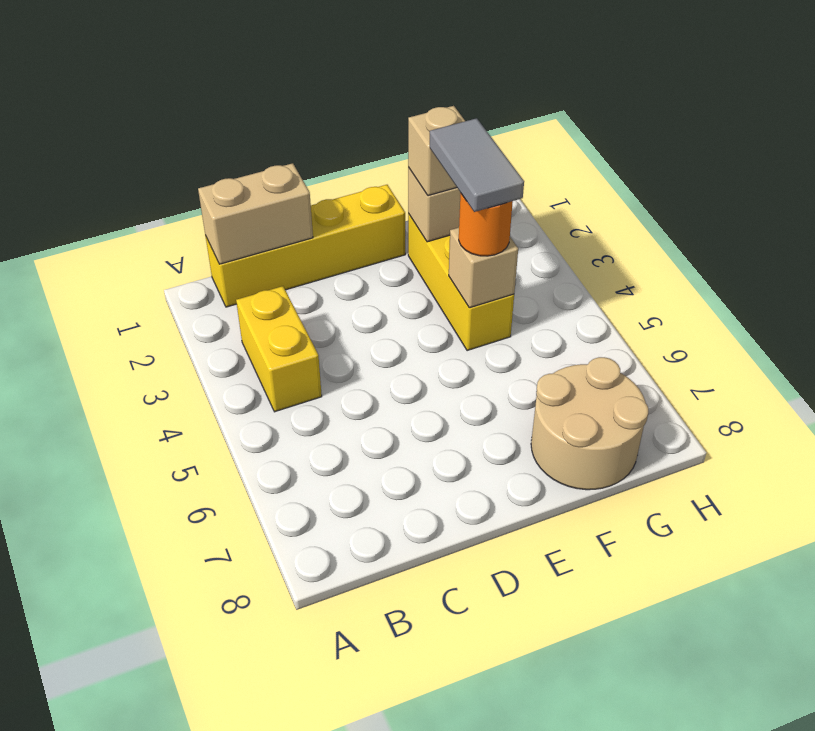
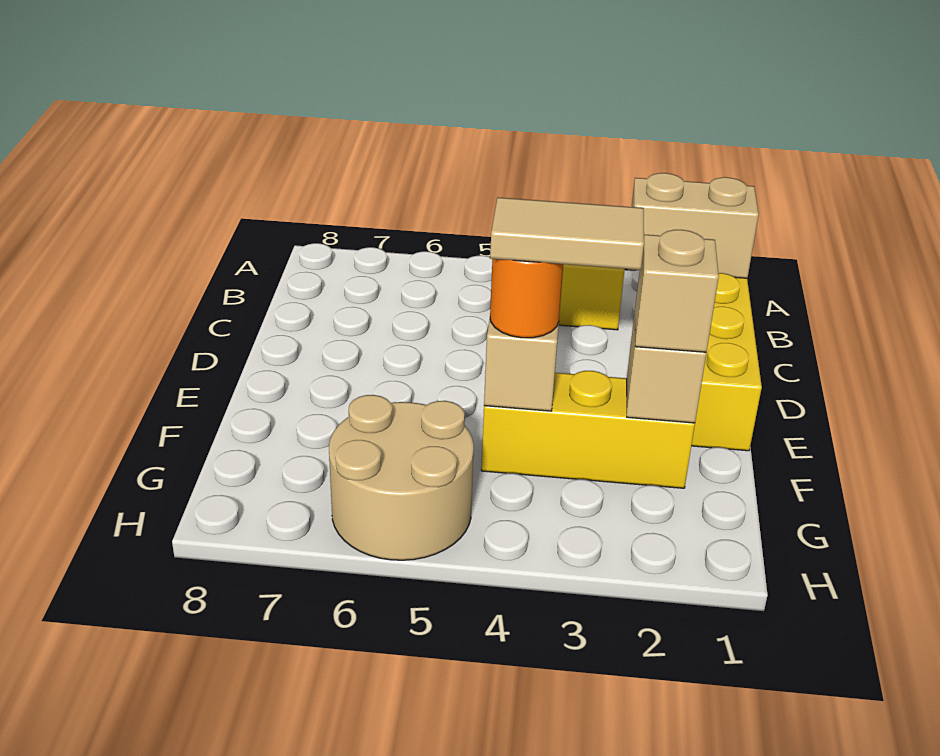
tan brick B1:C1 level 2 -> tan brick B1:B2 level 2
grey tile F3:F4 level 4 -> tan tile F3:F4 level 4
tan round brick F7:G8 level 1 -> tan round brick G5:H6 level 1

